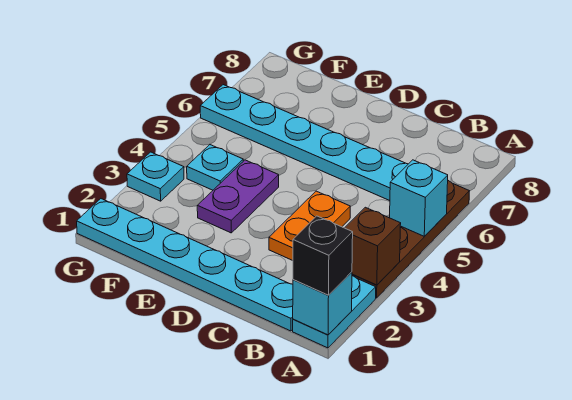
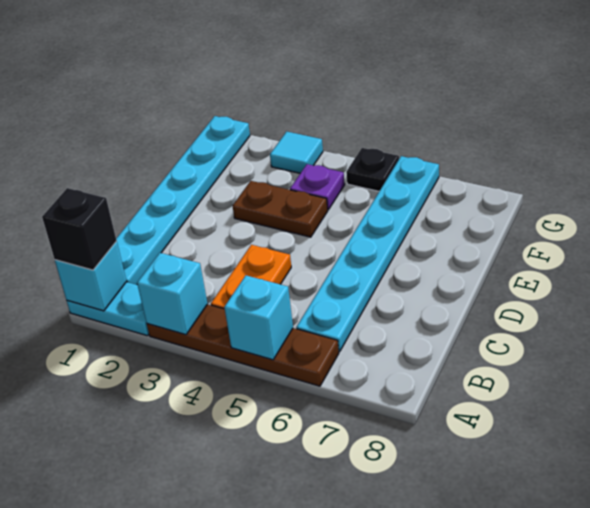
brown brick A3 level 2 -> cyan brick A3 level 2
orange plate C3:C4 level 1 -> orange plate B4:C4 level 1
purple plate E3:E4 level 1 -> brown plate E3:E4 level 1
cyan plate F4 level 1 -> purple plate F4 level 1
cyan plate G3 level 1 -> cyan tile G3 level 1
none -> black plate G5 level 1

